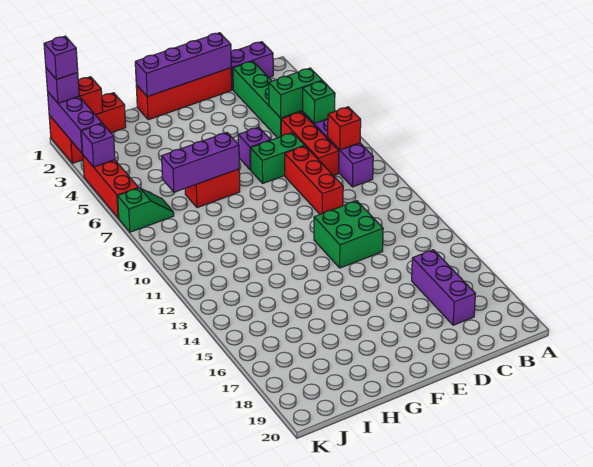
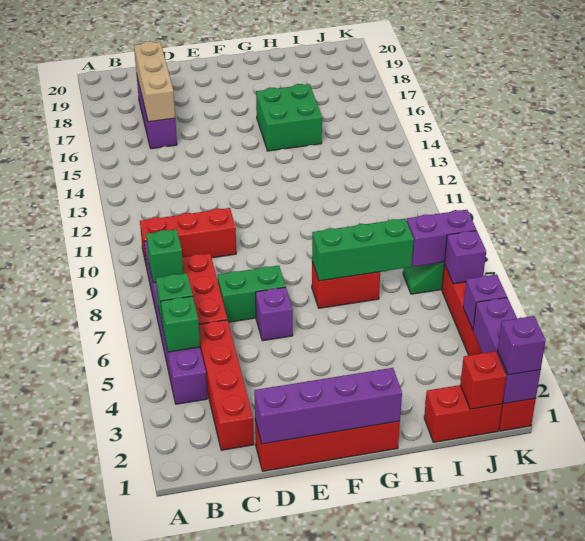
purple brick B1:C1 level 1 -> purple brick J7:K7 level 2
green brick B5:C5 level 2 -> green brick B5 level 2
red brick B8 level 2 -> green brick B8 level 2
green brick C2:C5 level 1 -> red brick C2:C5 level 1
none -> tan brick C16:C18 level 2
red brick D8:D10 level 1 -> red brick B10:D10 level 1
green brick D12:E13 level 1 -> green brick G15:H16 level 1
purple brick G7:I7 level 2 -> green brick G7:I7 level 2
purple brick K1 level 4 -> purple brick K6 level 2

